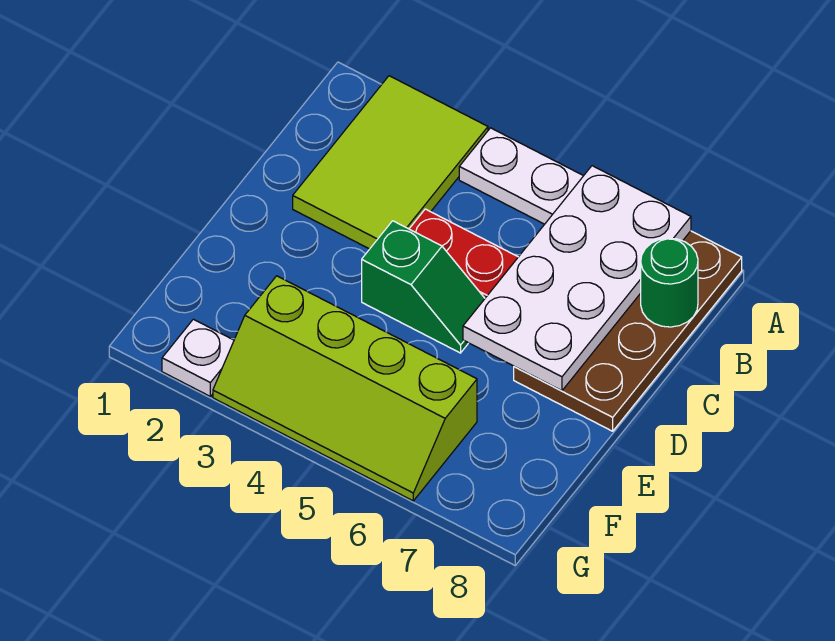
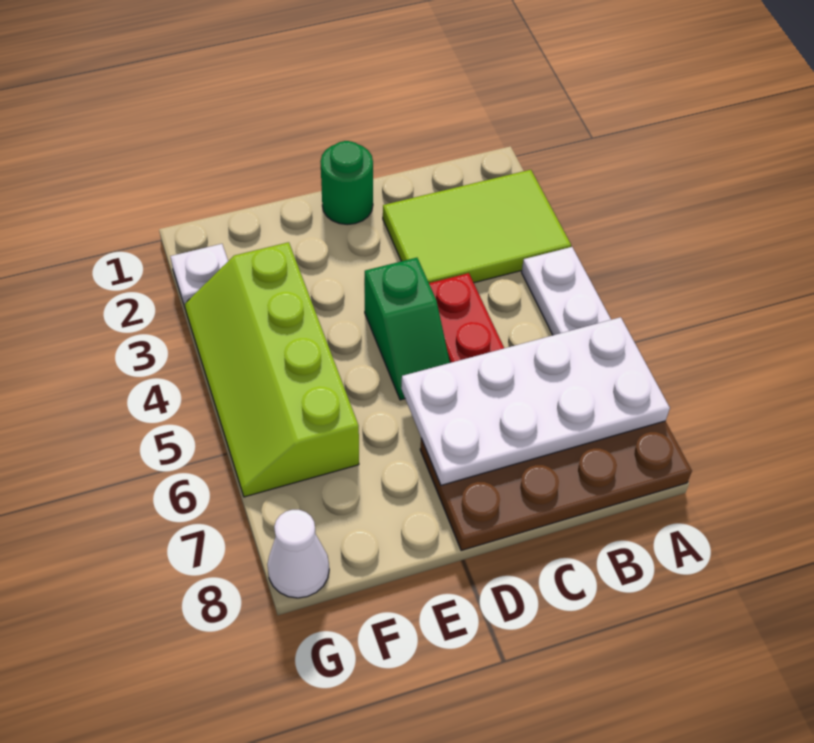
green round brick B8 level 2 -> green round brick D1 level 1
none -> white cone G8 level 1

